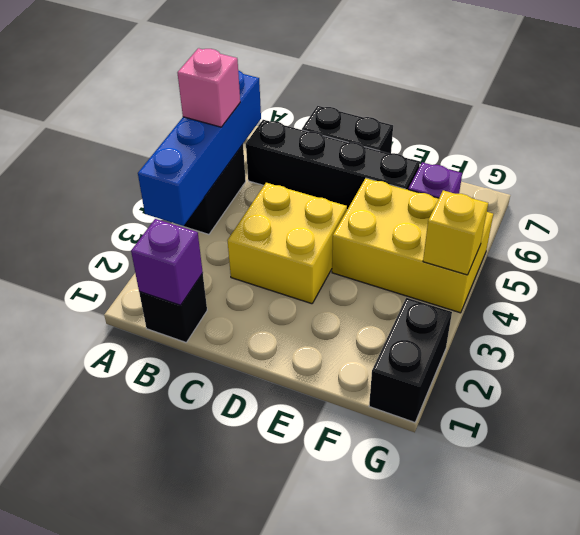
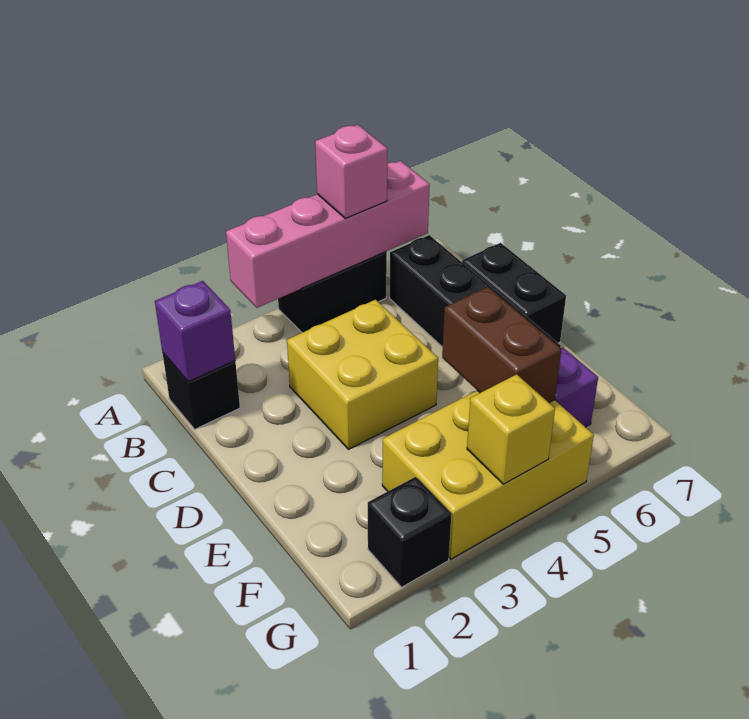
blue brick A3:A6 level 2 -> pink brick A3:A6 level 2
yellow brick E4:G5 level 1 -> yellow brick F3:G5 level 1
none -> brown brick E5:F5 level 2
black brick G1:G2 level 1 -> black brick G2 level 1

